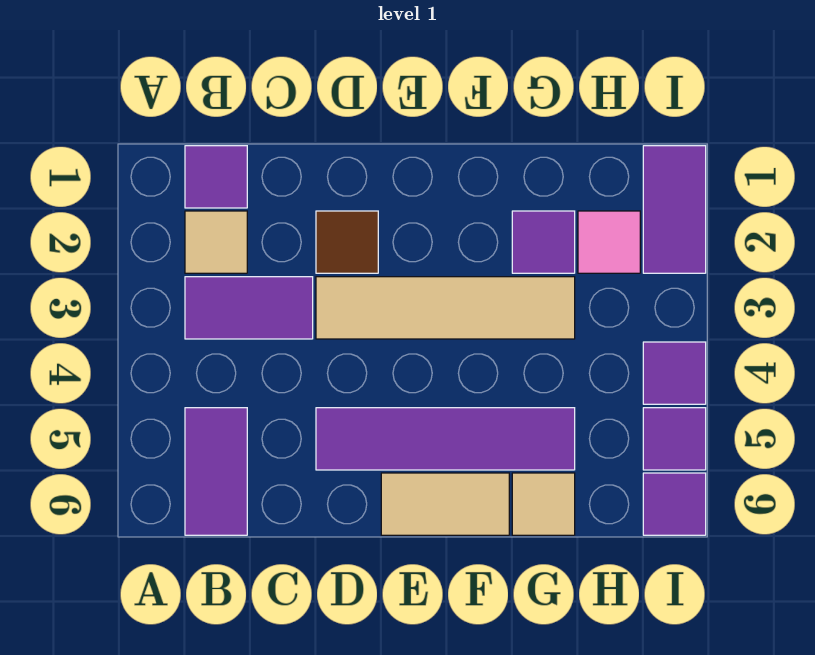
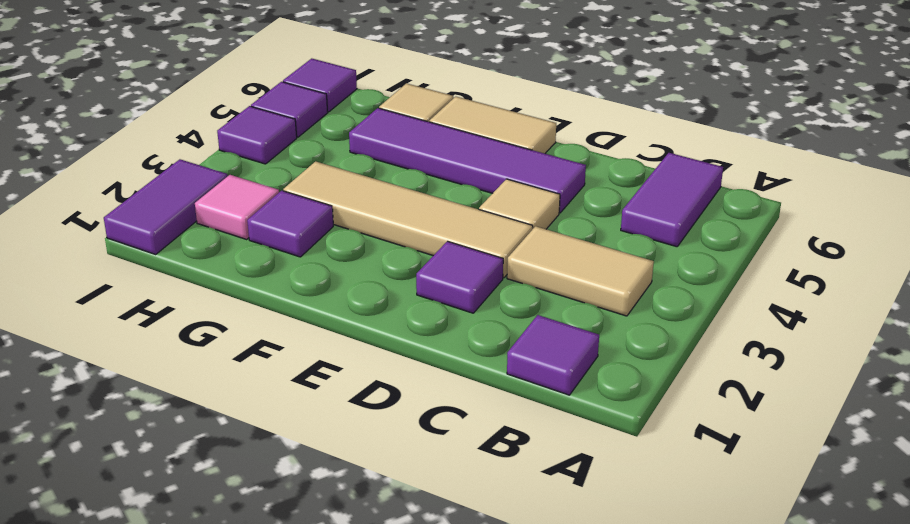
tan tile B2 level 1 -> tan tile D4 level 1
purple tile B3:C3 level 1 -> tan tile B3:C3 level 1
brown tile D2 level 1 -> purple tile D2 level 1

